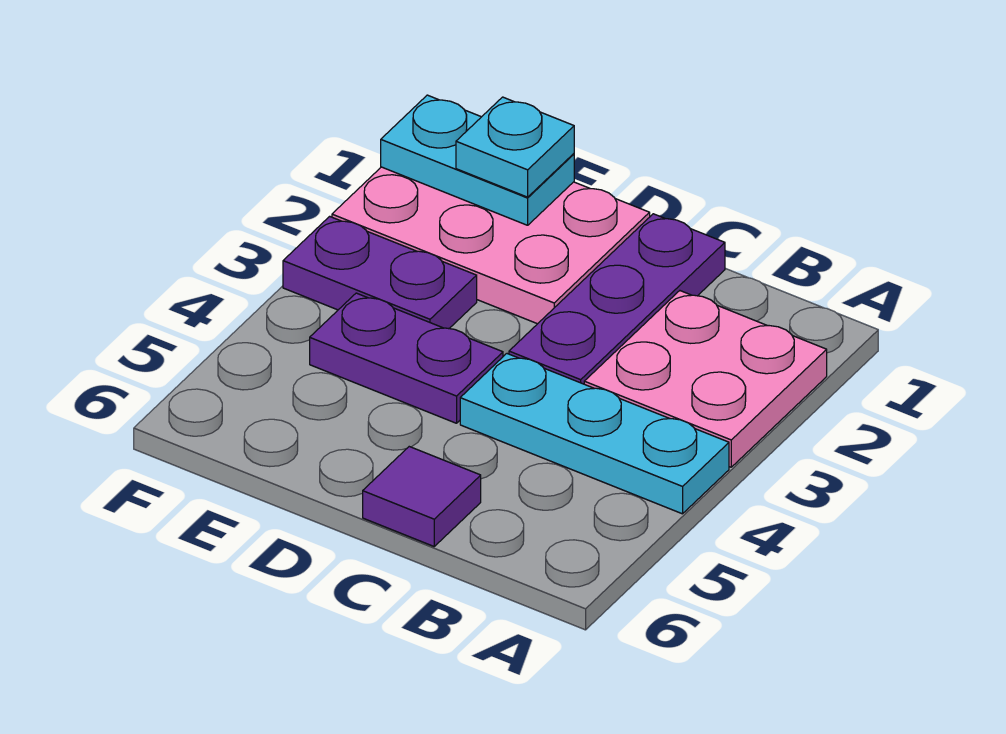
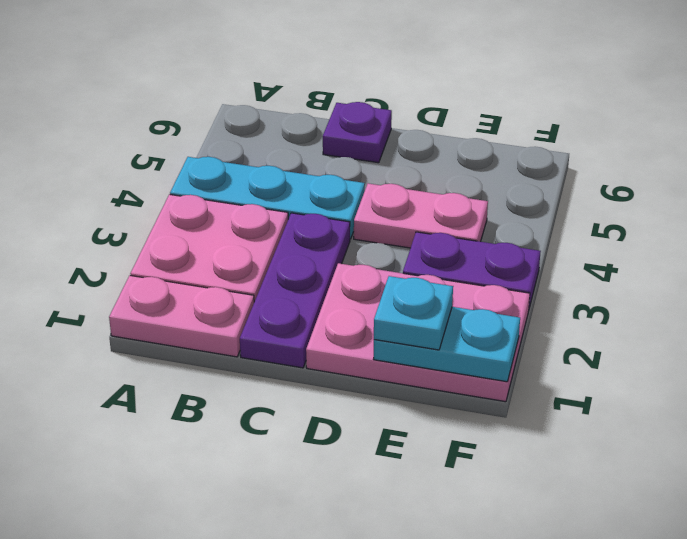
none -> pink plate A1:B1 level 1
purple tile C6 level 1 -> purple plate C6 level 1
purple plate D4:E4 level 1 -> pink plate D4:E4 level 1

